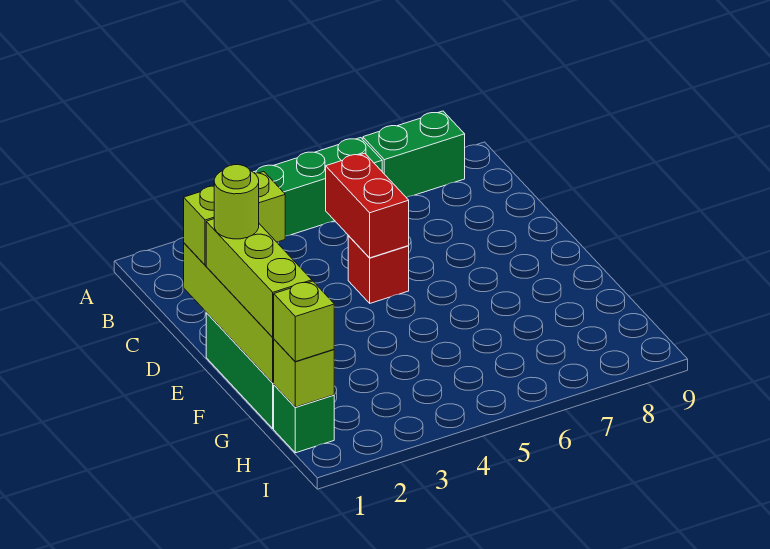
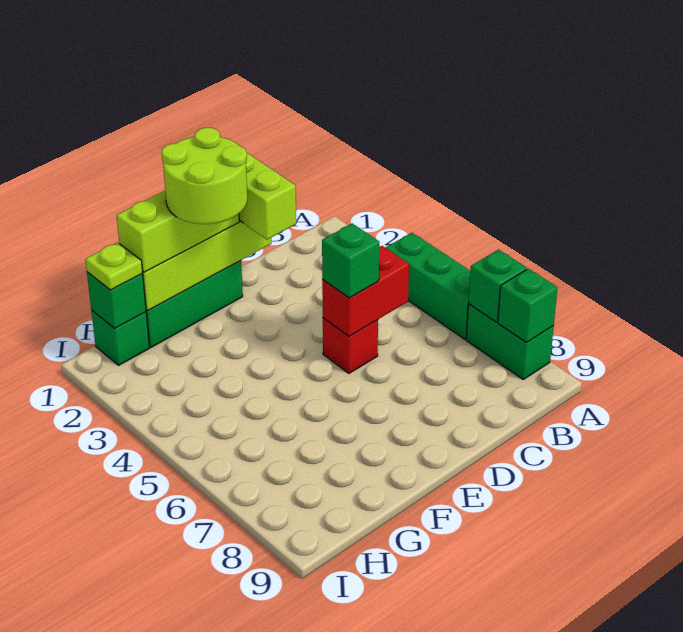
none -> green brick A7 level 2
none -> green brick A8 level 2
none -> green brick D5 level 3
lime round brick E1 level 4 -> lime round brick E1:F2 level 4
lime brick H1 level 2 -> green brick H1 level 2
lime brick H1 level 3 -> lime plate H1 level 3

